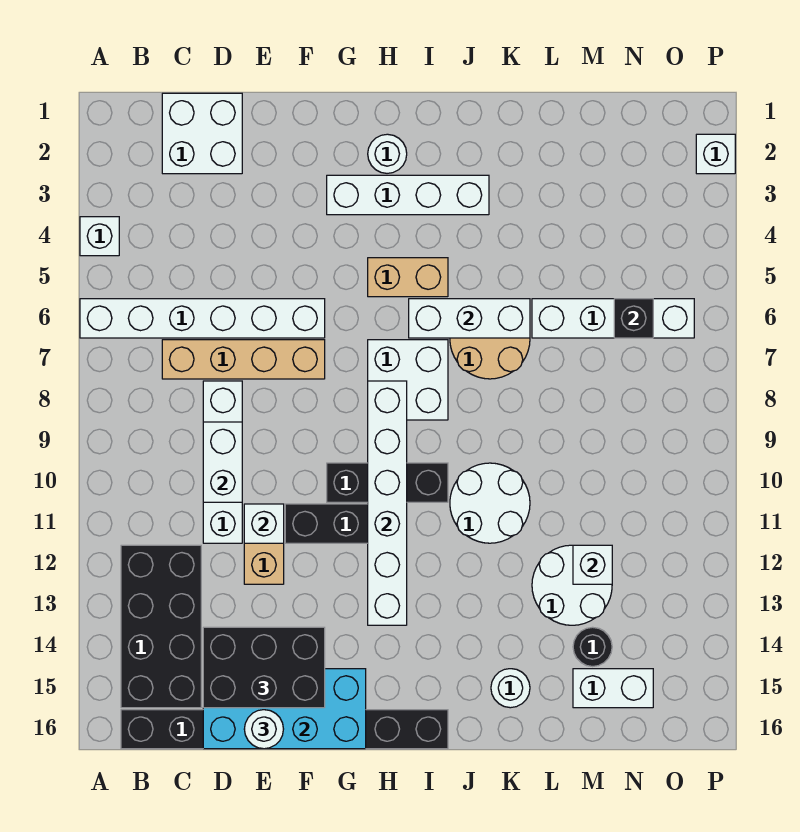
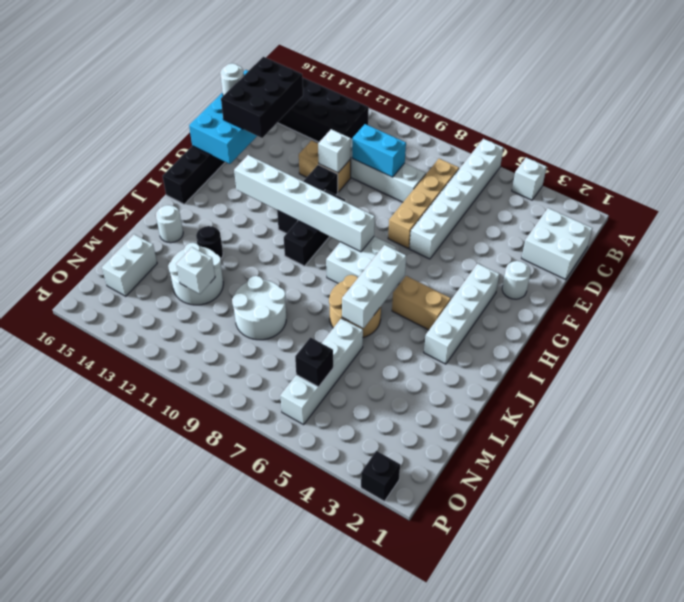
white brick D9:D10 level 2 -> cyan brick D9:D10 level 2
white round brick H2 level 1 -> white round brick F2 level 1
tan brick H5:I5 level 1 -> tan brick I4:I5 level 1
white round brick J10:K11 level 1 -> white round brick L9:M10 level 1
black round brick M14 level 1 -> black round brick K13 level 1
white brick P2 level 1 -> black brick P2 level 1

